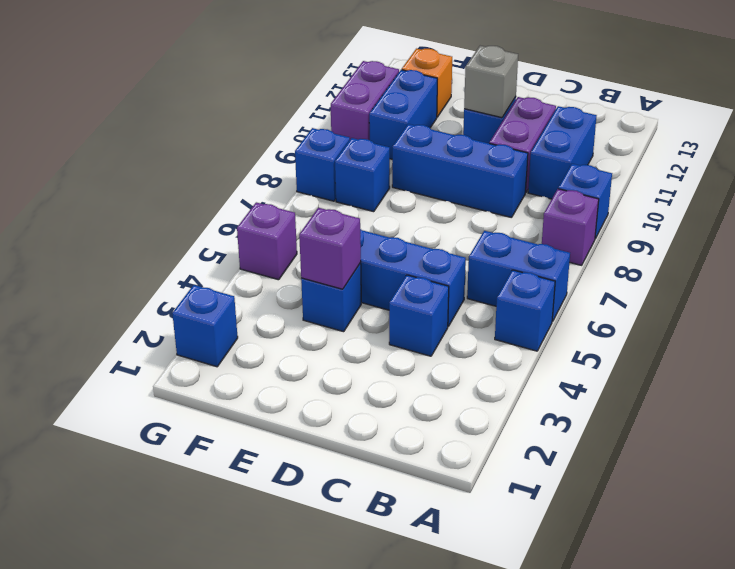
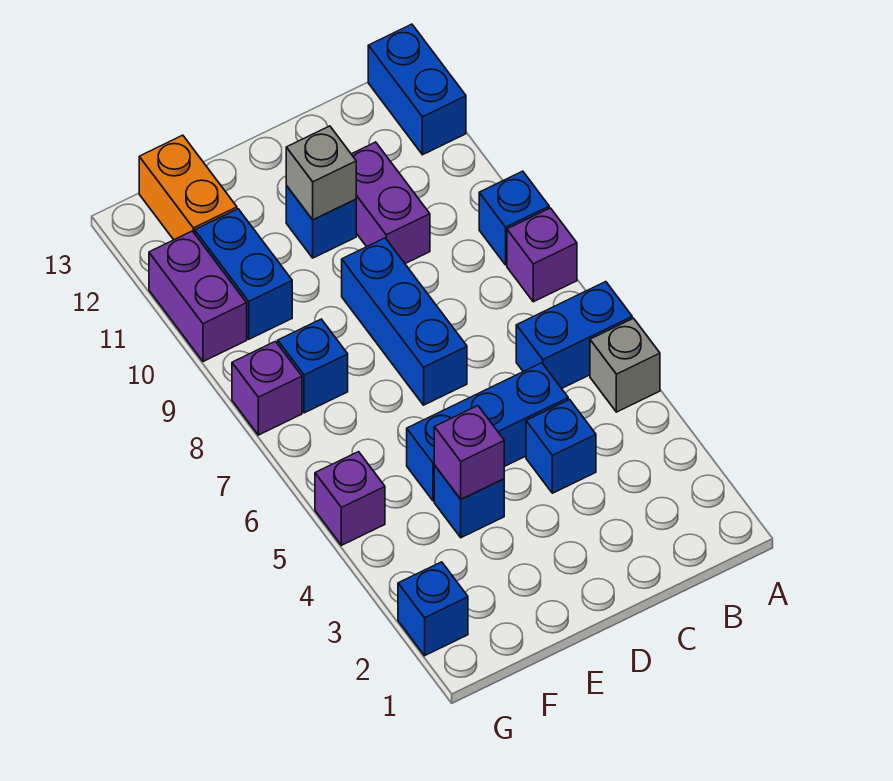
blue brick A5 level 1 -> grey brick A5 level 1
blue brick B10:B11 level 1 -> blue brick A12:A13 level 1
blue brick C9:E9 level 1 -> blue brick D7:D9 level 1
orange brick F12 level 1 -> orange brick F12:F13 level 1
blue brick G8 level 1 -> purple brick G8 level 1

